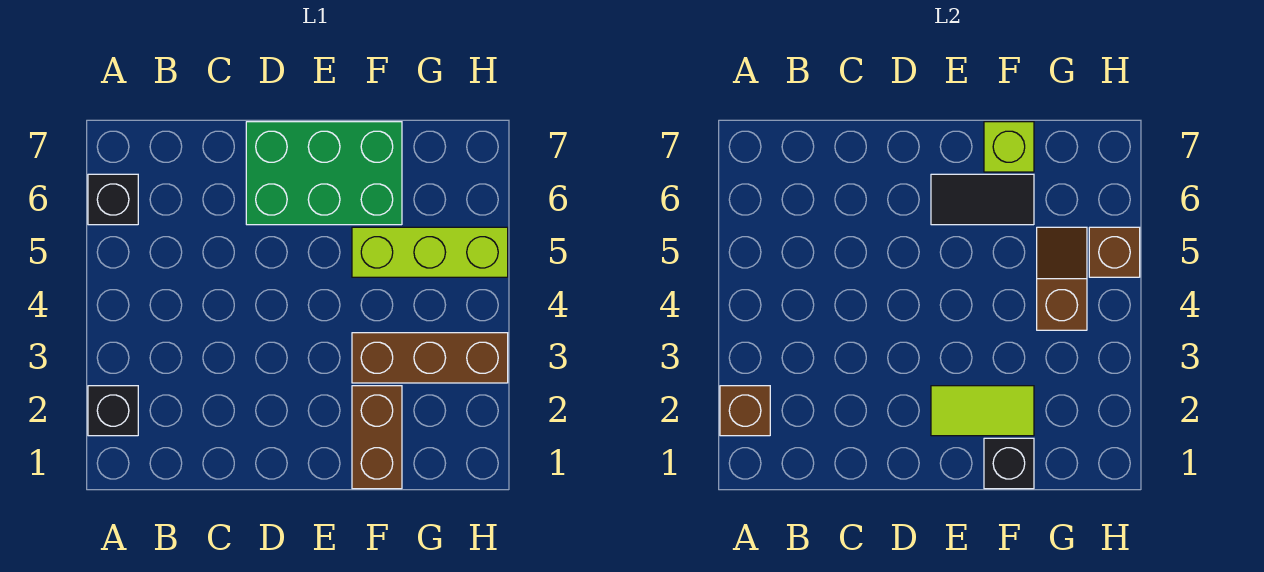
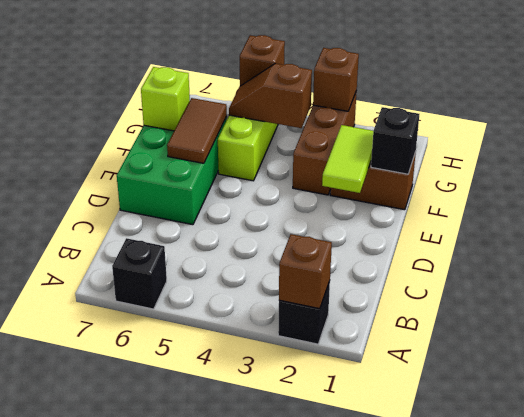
black tile E6:F6 level 2 -> brown tile E6:F6 level 2
none -> brown brick H3 level 2

